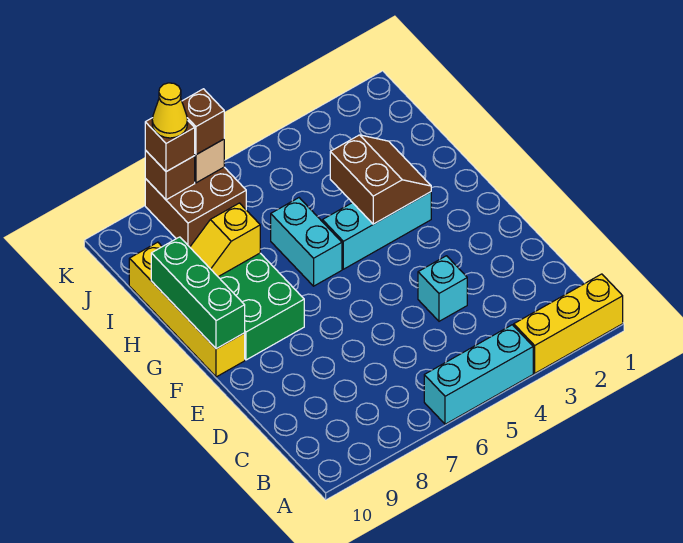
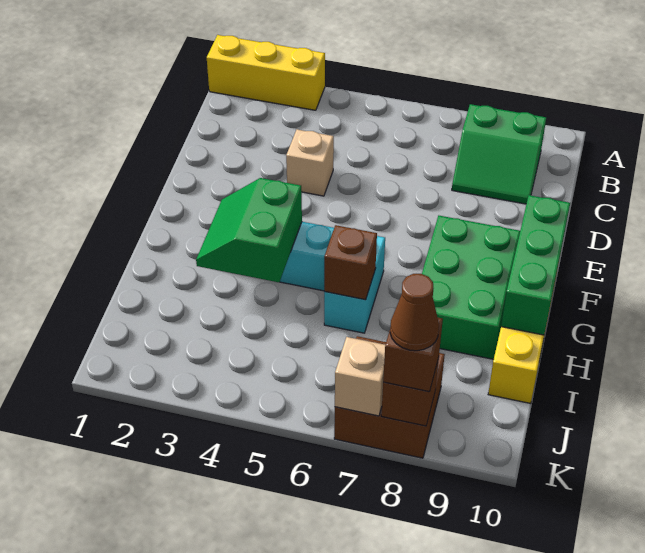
cyan brick A4:A6 level 1 -> none
none -> green slope B8:C9 level 1 top B
cyan brick D4 level 1 -> tan brick D4 level 1
brown slope G3:H4 level 2 top 4 -> green slope G3:H4 level 2 top 4
yellow slope H8:H9 level 2 top 8 -> none
brown brick K7 level 3 -> brown brick H6 level 2
yellow cone K8 level 4 -> brown cone K8 level 4

